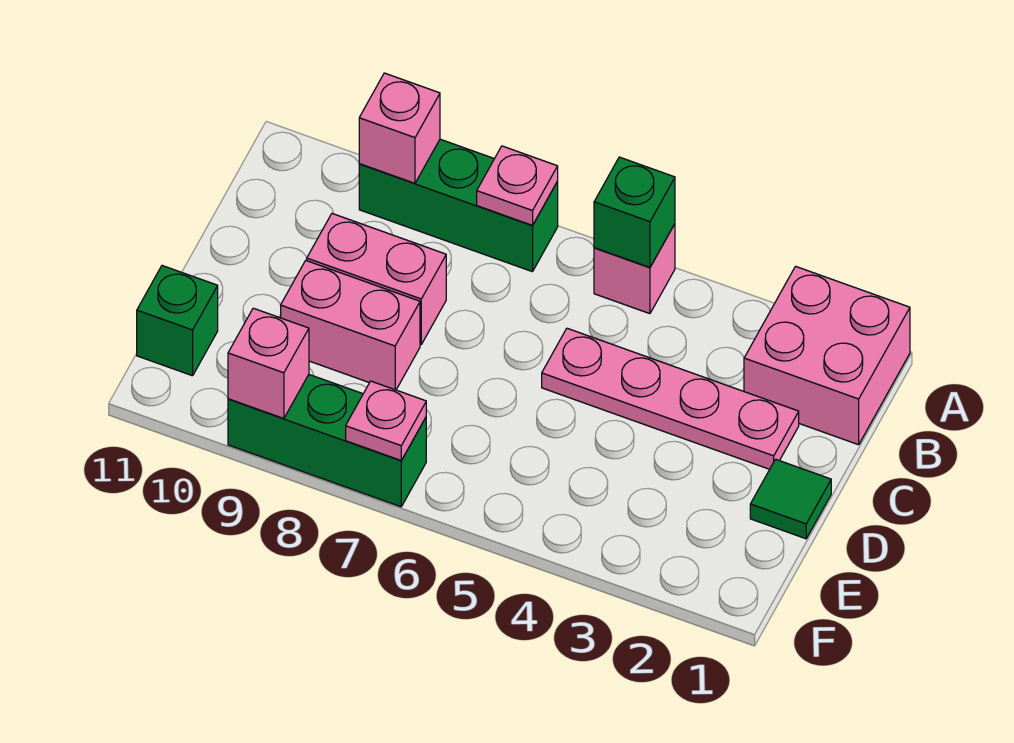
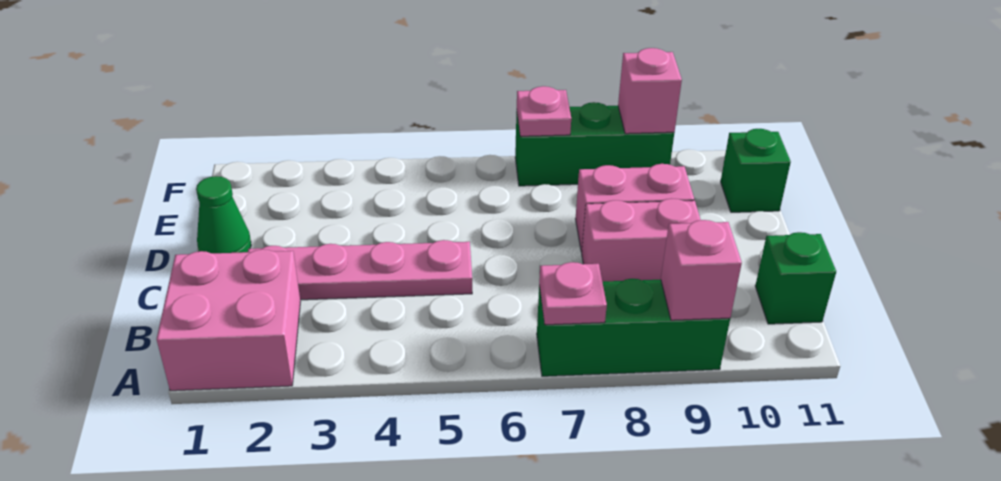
pink brick A5 level 1 -> none
green brick A5 level 2 -> green brick B11 level 1
green tile D1 level 1 -> green cone D1 level 1

